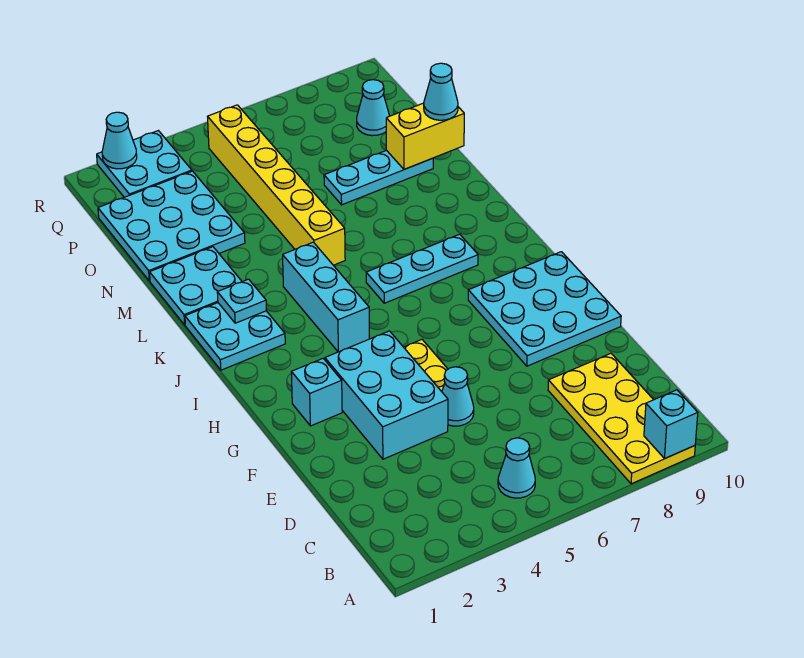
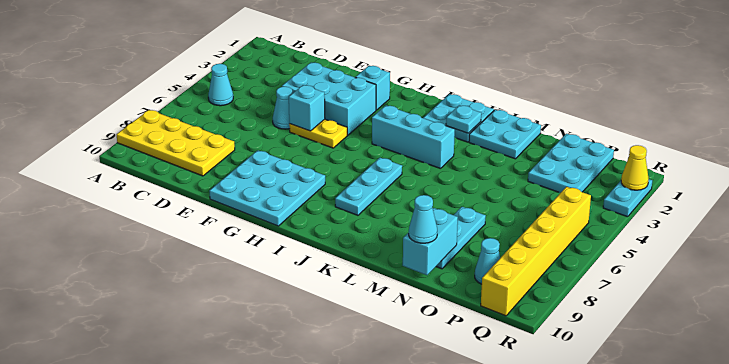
cyan brick A9 level 2 -> cyan brick F5 level 2
yellow brick L5:Q5 level 1 -> yellow brick Q5:Q10 level 1
cyan plate N1:P3 level 1 -> cyan plate O1:P3 level 1
yellow brick N9:N10 level 2 -> cyan brick N9:N10 level 2
cyan plate Q2:R3 level 1 -> cyan plate R2:R3 level 1
cyan cone R2 level 2 -> yellow cone R2 level 2

